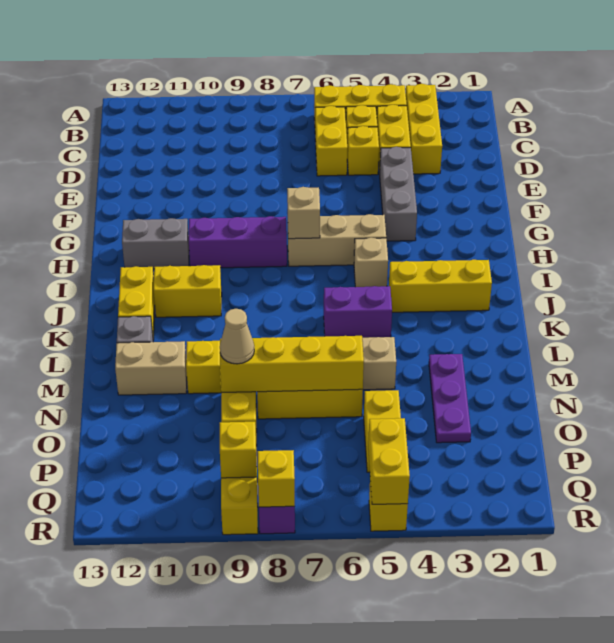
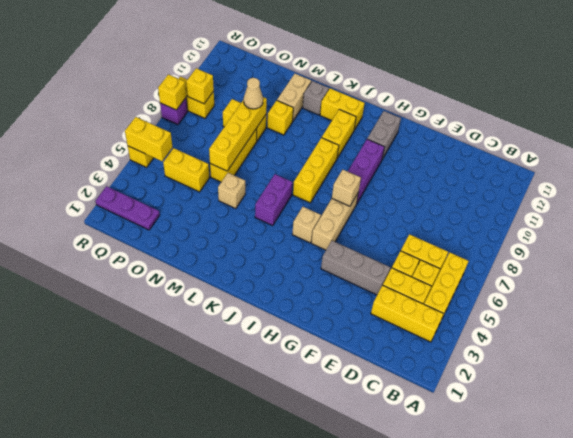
yellow brick J2:J4 level 1 -> yellow brick J7:J9 level 1
purple plate M3:O3 level 1 -> purple plate P2:R2 level 1

